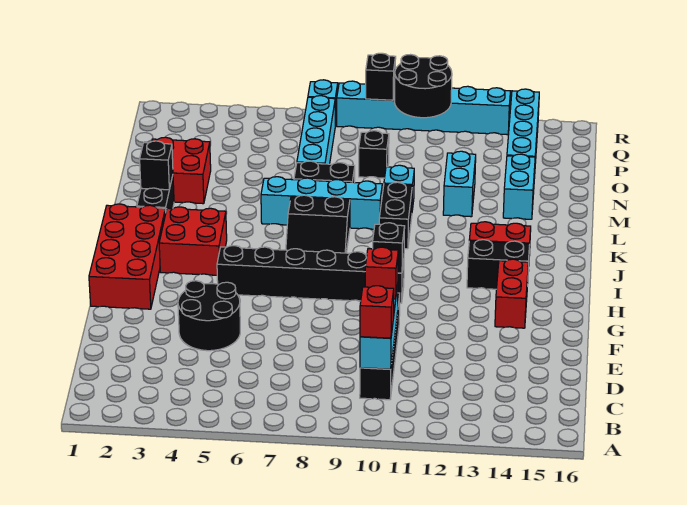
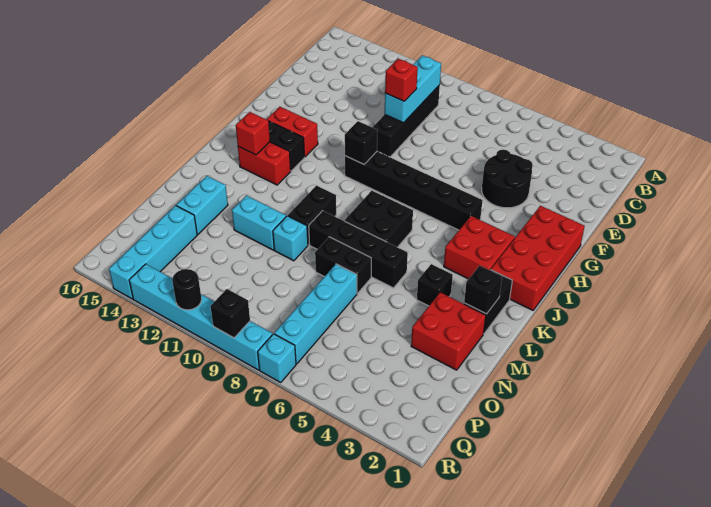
red brick C10 level 3 -> red brick J14 level 2
red brick G14:H14 level 1 -> red brick H13:H14 level 1
black slope J7:K8 level 1 top K -> black brick J7:K8 level 1
cyan brick L6:L9 level 1 -> black brick L6:L9 level 1
cyan brick M12:N12 level 1 -> cyan brick M11:M12 level 1
black brick O9 level 1 -> black brick L4 level 1
black round brick Q10:R11 level 2 -> black round brick R11 level 2

